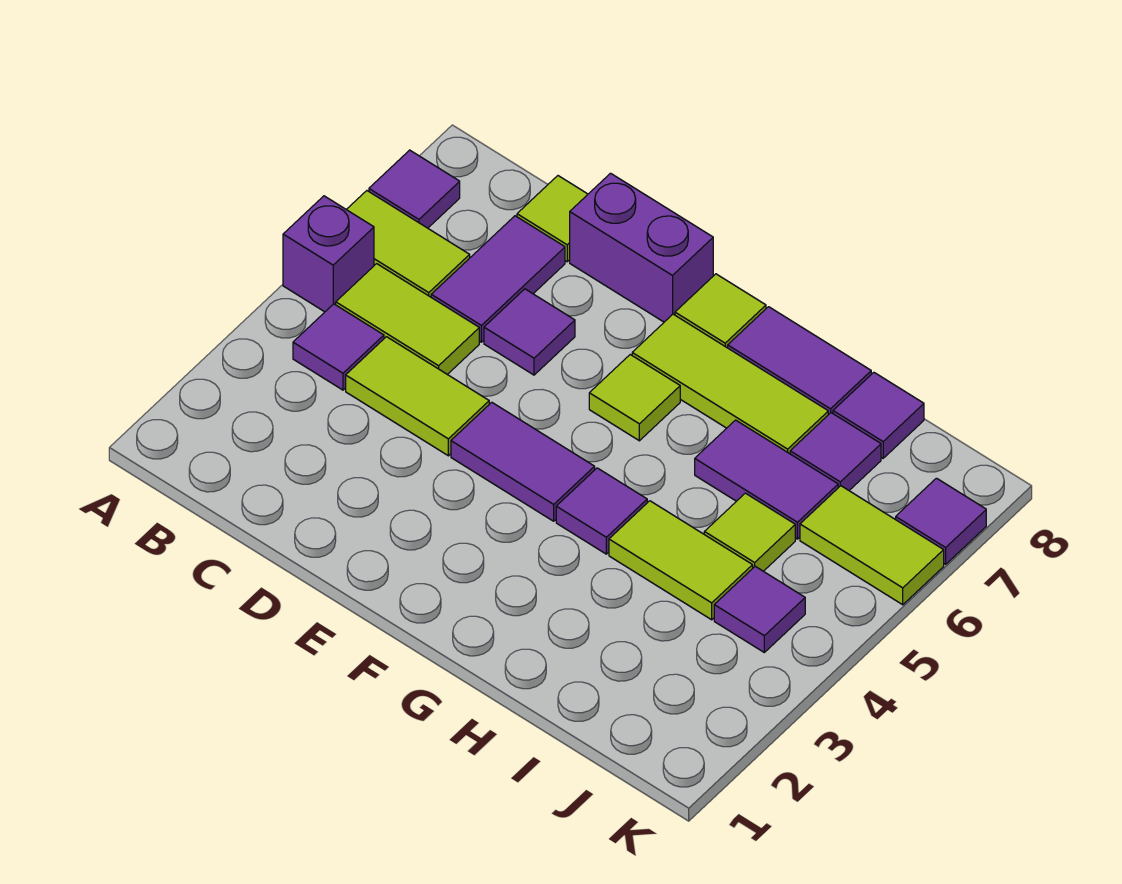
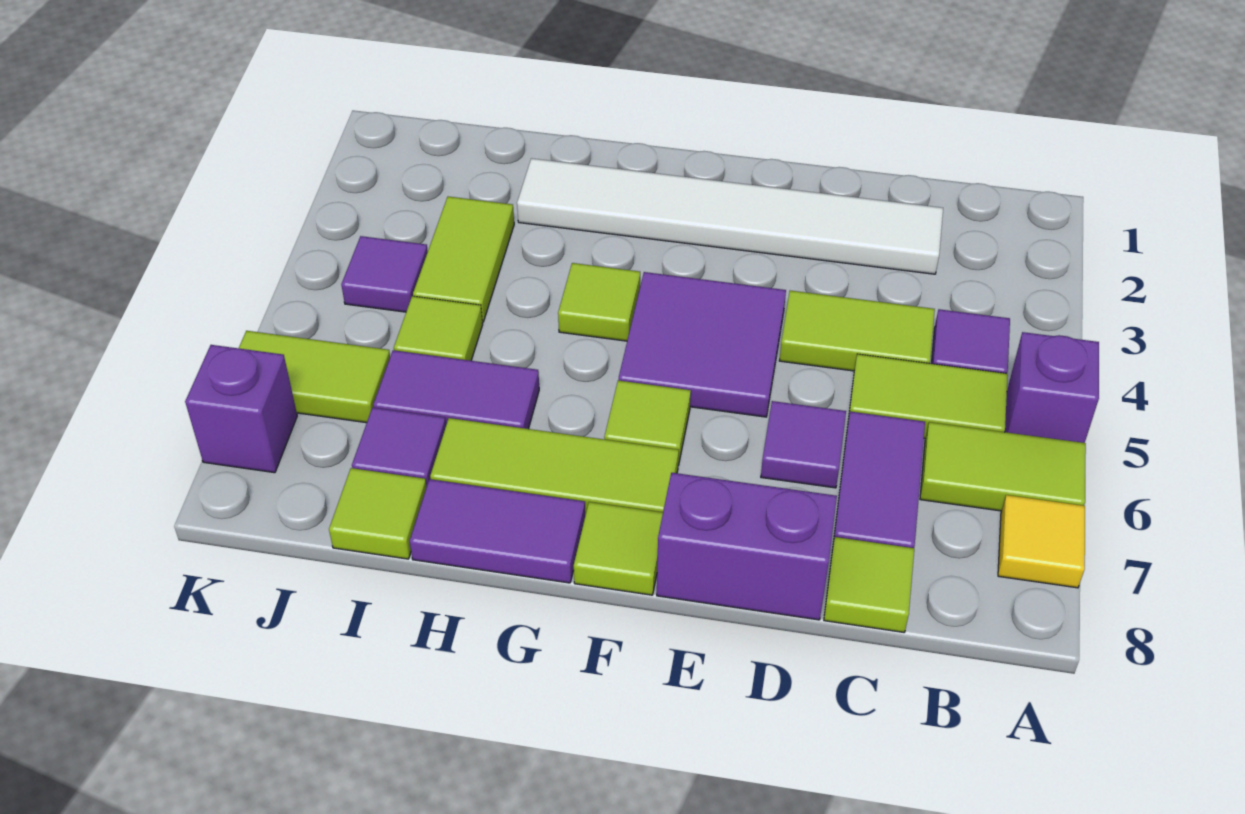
purple tile A7 level 1 -> yellow tile A7 level 1
none -> white tile C2:H2 level 1
purple tile E4:F4 level 1 -> purple tile E4:F5 level 1
purple tile G4 level 1 -> lime tile G4 level 1
lime tile H4:I4 level 1 -> lime tile I3:I4 level 1
purple tile I8 level 1 -> lime tile I8 level 1
purple tile K7 level 1 -> purple brick K7 level 1

